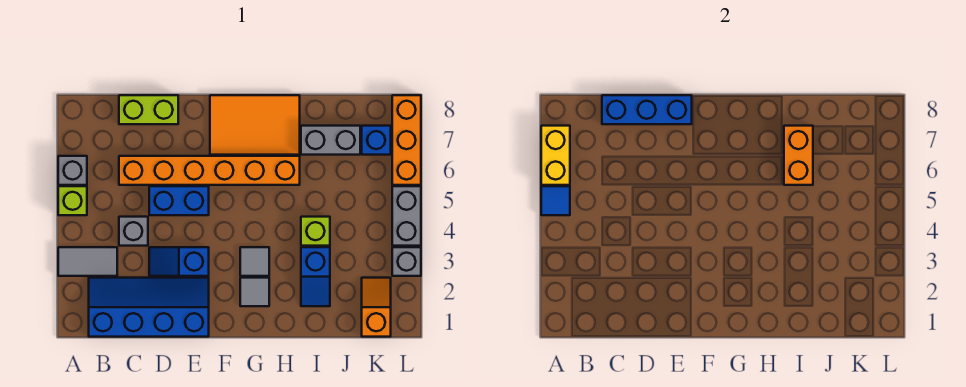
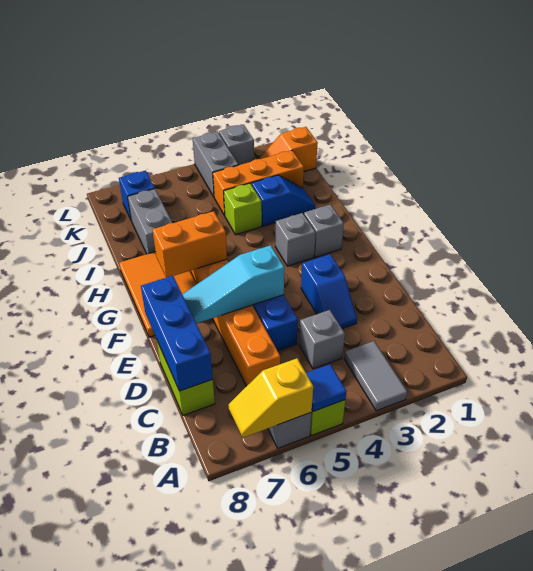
yellow brick A6:A7 level 2 -> yellow slope A6:A7 level 2 top 6
blue slope B1:E2 level 1 top 1 -> none
none -> cyan slope E5:E7 level 2 top 5
grey tile G2 level 1 -> grey brick G2 level 1
grey tile G3 level 1 -> grey brick G3 level 1
orange brick I6:I7 level 2 -> orange brick G6:G7 level 2
grey brick L4:L5 level 1 -> grey brick K4:L4 level 1
orange brick L6:L8 level 1 -> orange brick J2:J4 level 1

